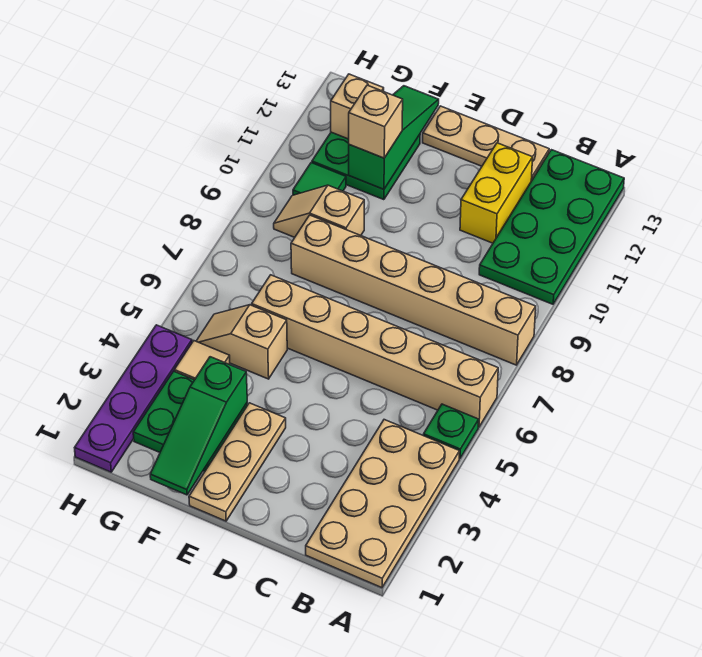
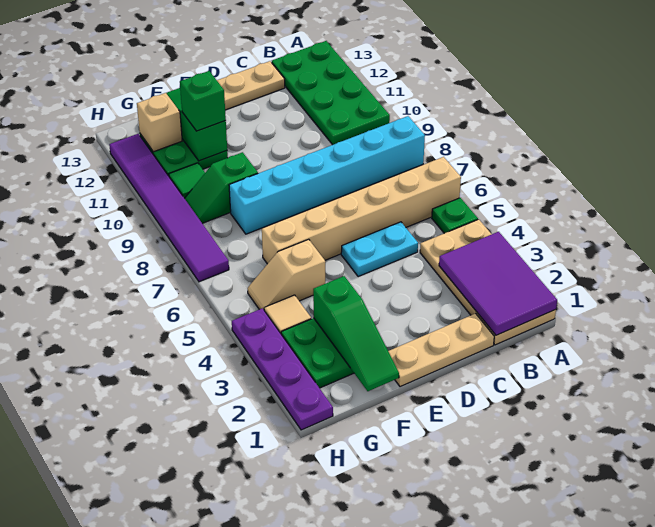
none -> purple tile A1:B3 level 2
tan brick A8:F8 level 1 -> cyan brick A8:F8 level 1
none -> cyan plate C5:D5 level 1
yellow brick C11:C12 level 1 -> none
tan plate E1:E3 level 1 -> tan plate C1:E1 level 1
tan slope F9:G9 level 1 top F -> green slope F9:G9 level 1 top F
tan brick F11 level 3 -> green brick F11 level 3
none -> purple tile H7:H12 level 1

